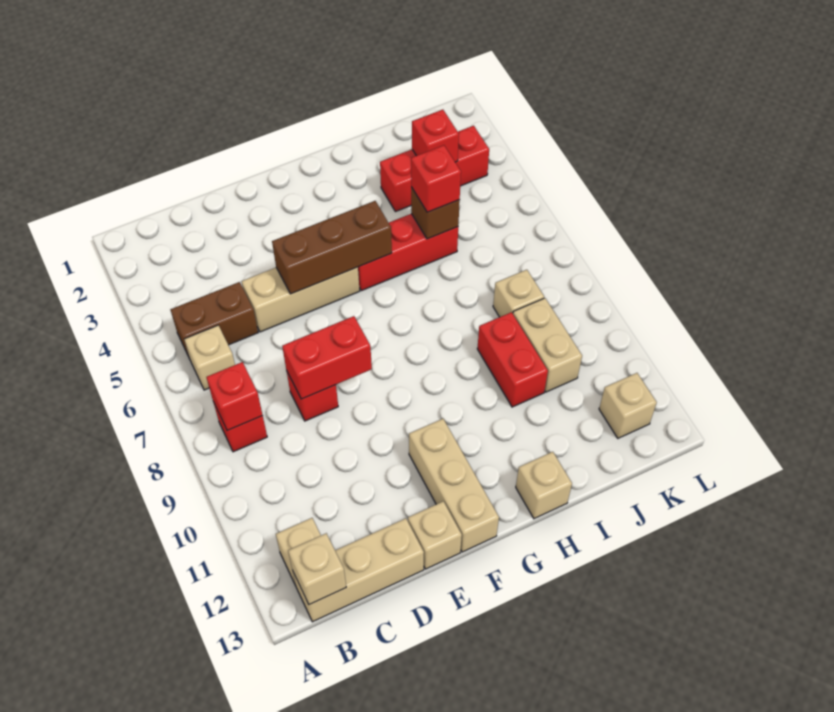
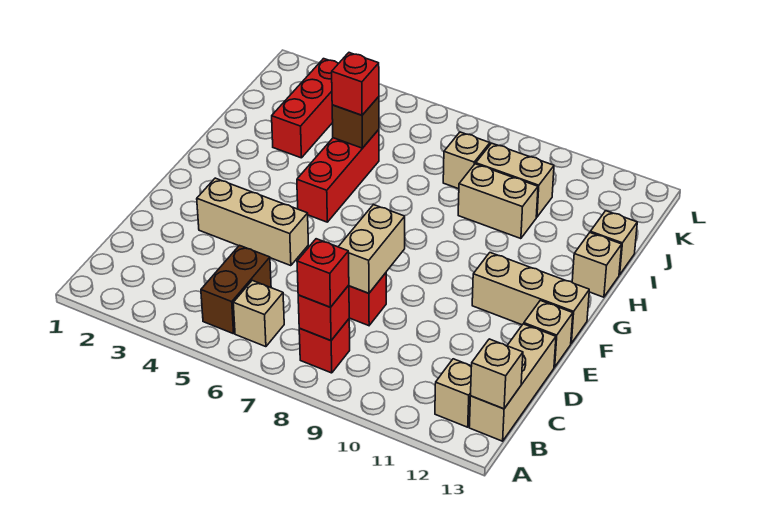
tan brick D5:F5 level 1 -> tan brick E3:E5 level 1
red brick D8:E8 level 2 -> tan brick D8:E8 level 2
brown brick E5:G5 level 2 -> none
red brick I9:I10 level 1 -> tan brick I9:I10 level 1
red brick J3 level 2 -> red brick B8 level 3
tan brick K12 level 1 -> tan brick I13 level 1

